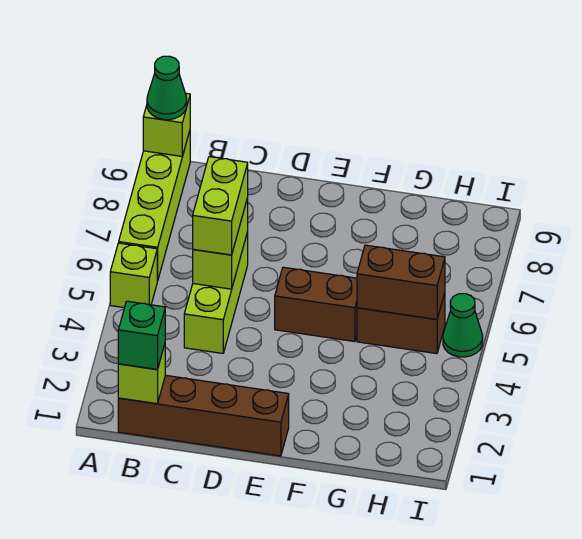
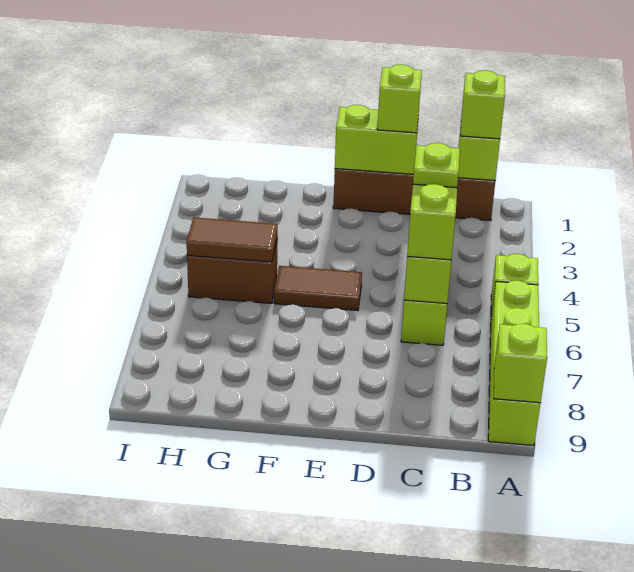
green cone A9 level 3 -> none
green brick B1 level 3 -> lime brick B1 level 3
none -> lime plate C5 level 4
none -> lime brick D1:E1 level 2
none -> lime brick D1 level 3
brown brick E5:F5 level 1 -> brown tile E5:F5 level 1
brown brick G5:H5 level 2 -> brown tile G5:H5 level 2
green cone I5 level 1 -> none

